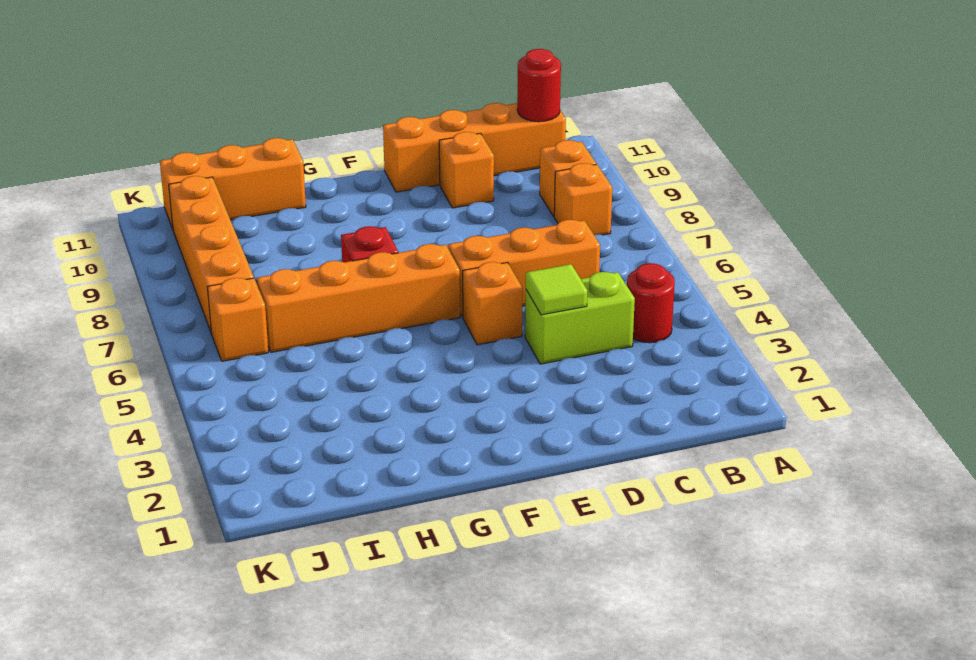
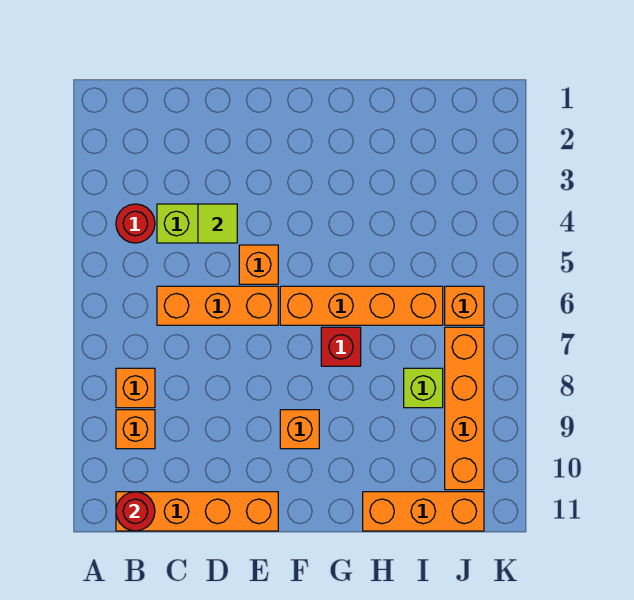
orange brick D10 level 1 -> orange brick F9 level 1
none -> lime brick I8 level 1

